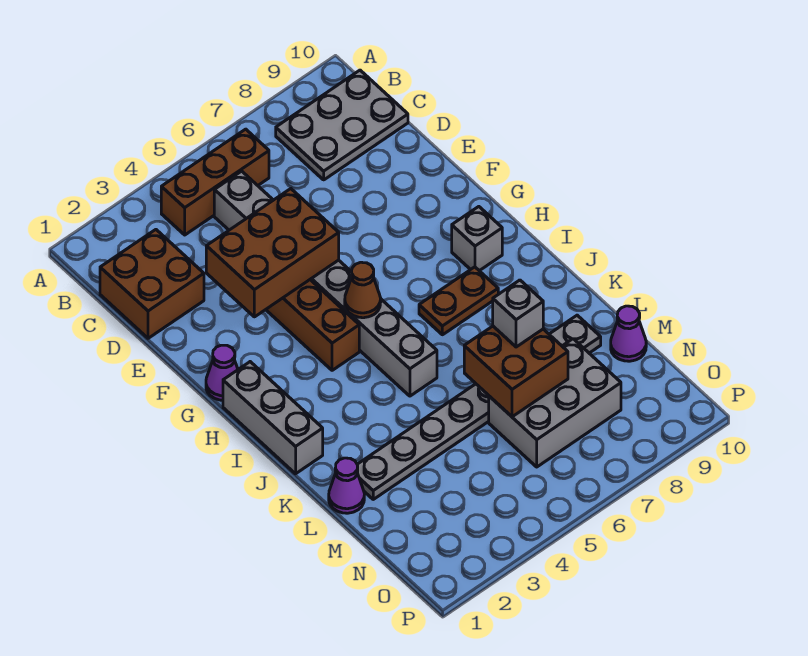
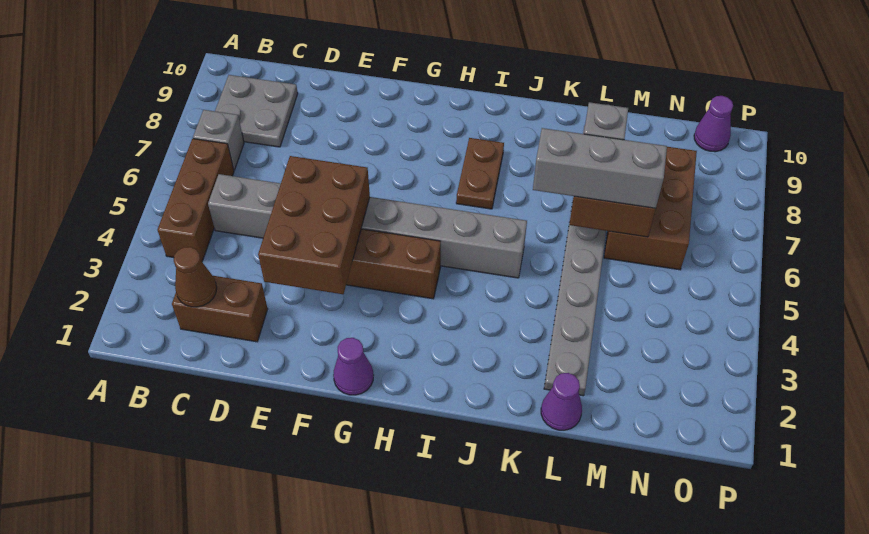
grey plate B8:C10 level 1 -> grey plate B8:C9 level 1
brown brick C1:D2 level 1 -> brown brick C2:D2 level 1
grey brick H1:J1 level 1 -> grey brick K6:M6 level 3
brown cone H5 level 2 -> brown cone C2 level 2
grey brick H9 level 1 -> grey brick B7 level 1
grey brick M6:N8 level 1 -> brown brick M6:N8 level 1
purple cone M10 level 1 -> purple cone O10 level 1

